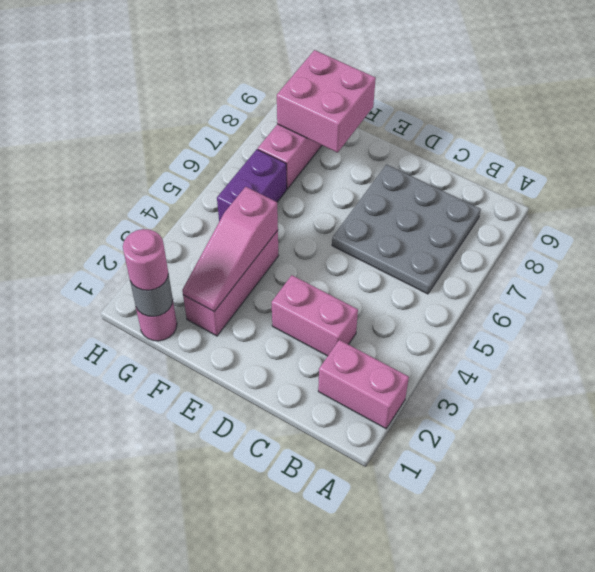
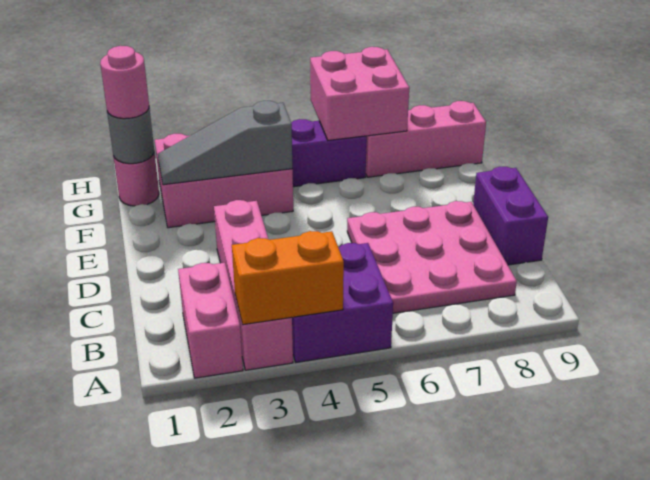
none -> orange brick A3:A4 level 2
none -> purple brick A4:B5 level 1
grey plate B6:D8 level 1 -> pink plate B6:D8 level 1
pink brick C3:D3 level 1 -> pink brick A3:D3 level 1
none -> purple brick C9:D9 level 1
pink brick F2:F4 level 1 -> pink brick F2:G4 level 1
pink slope F2:F4 level 2 top 4 -> grey slope F2:F4 level 2 top 4
pink brick F8:G9 level 2 -> pink brick G6:H7 level 2

